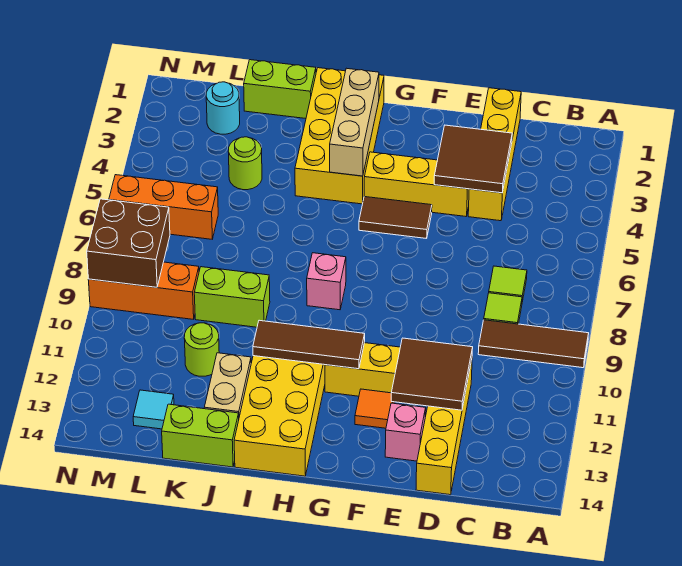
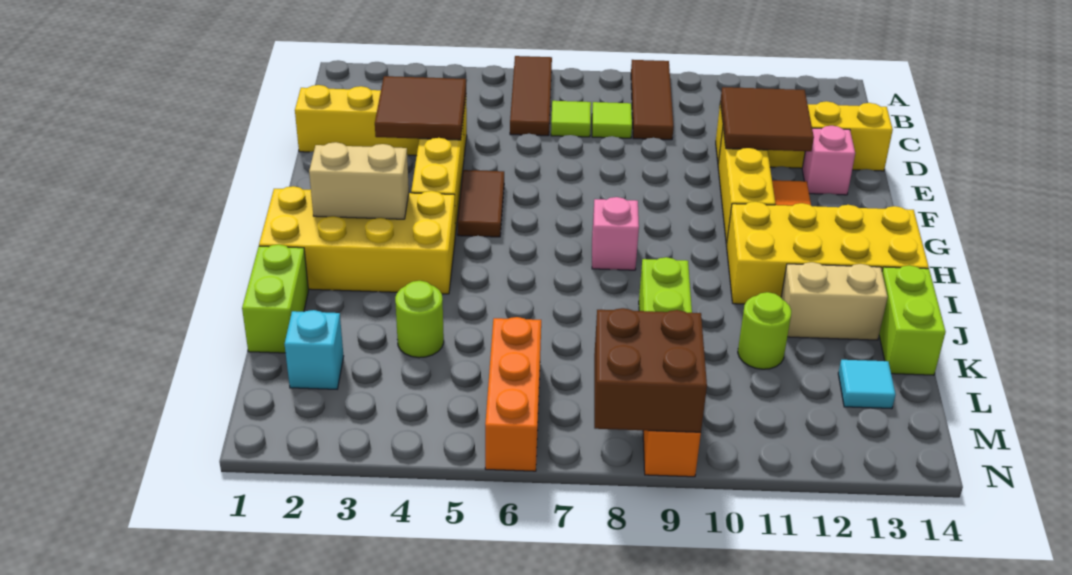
brown tile G11:I11 level 2 -> brown tile A6:C6 level 1
tan brick H2:H4 level 2 -> tan brick H2:H3 level 2
cyan round brick L2 level 1 -> cyan brick L2 level 1

